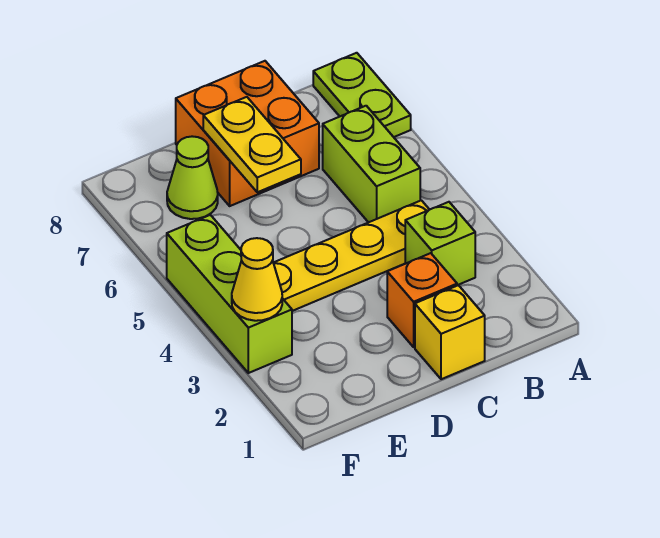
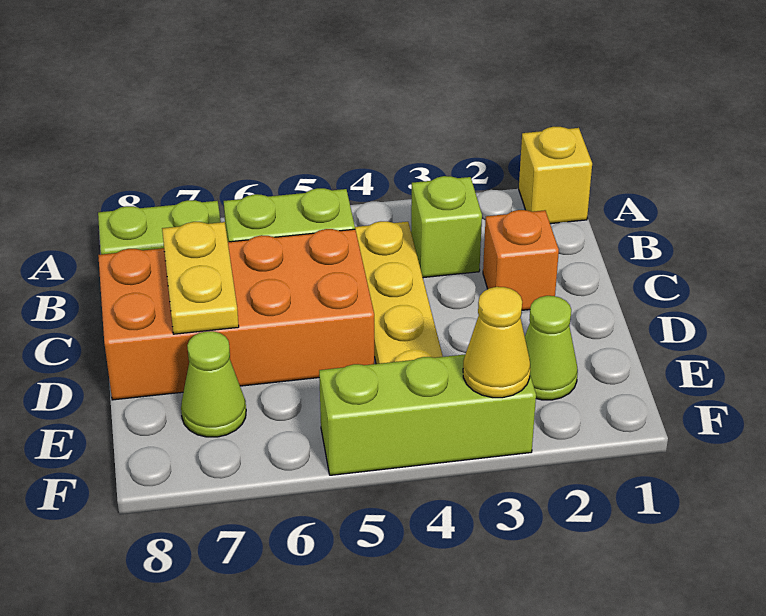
yellow brick C1 level 1 -> yellow brick A1 level 1
orange brick C7:D8 level 1 -> orange brick C5:D8 level 1
yellow plate D6:D7 level 2 -> yellow plate C7:D7 level 2
none -> lime cone E2 level 1

